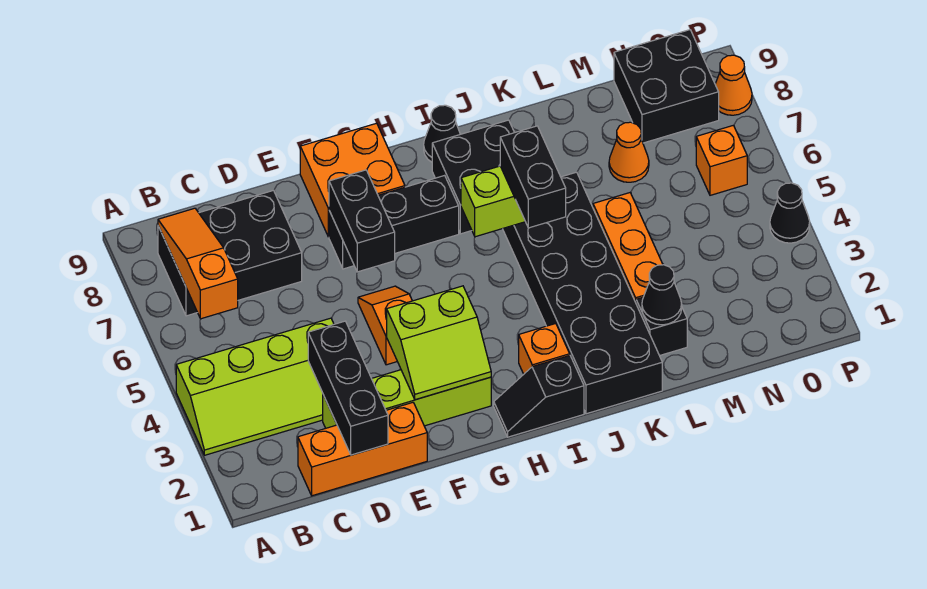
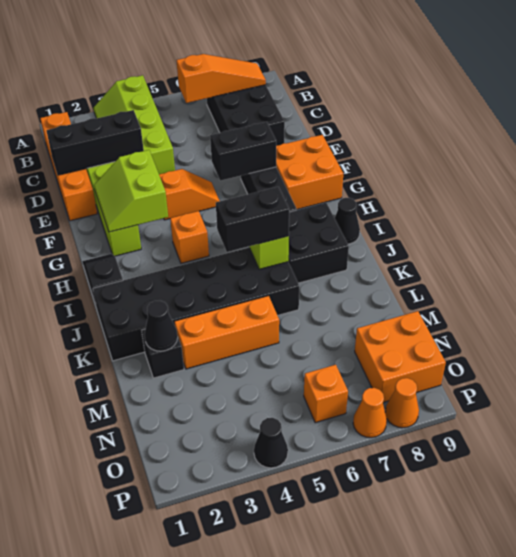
orange brick C1:E1 level 1 -> orange brick B1:E1 level 1
orange brick I2 level 1 -> orange brick H4 level 1
orange cone M7 level 1 -> orange cone P7 level 1
black brick N8:O9 level 1 -> orange brick N8:O9 level 1

